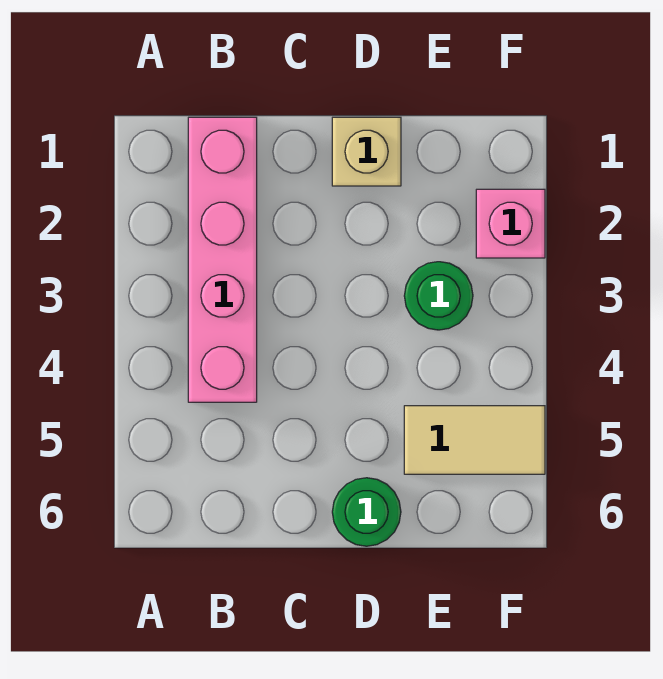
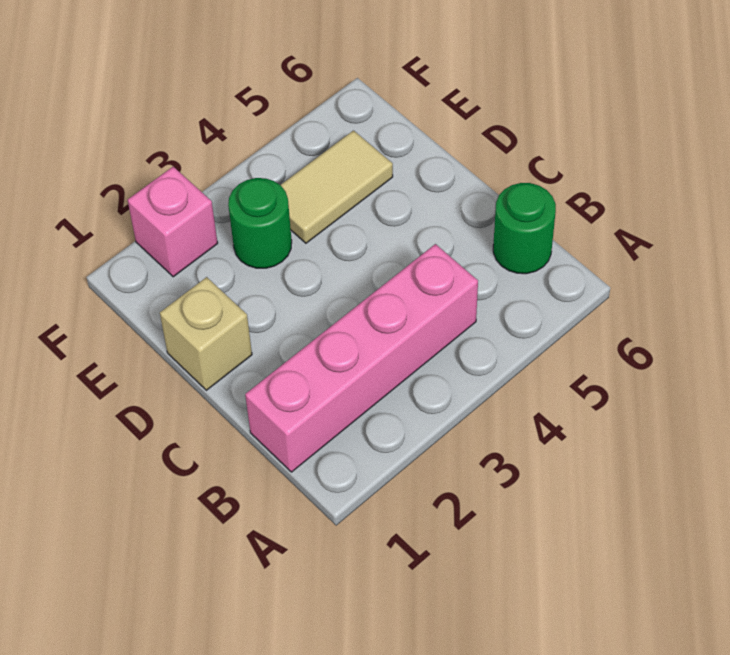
green round brick D6 level 1 -> green round brick B6 level 1
tan tile E5:F5 level 1 -> tan tile E4:E5 level 1

